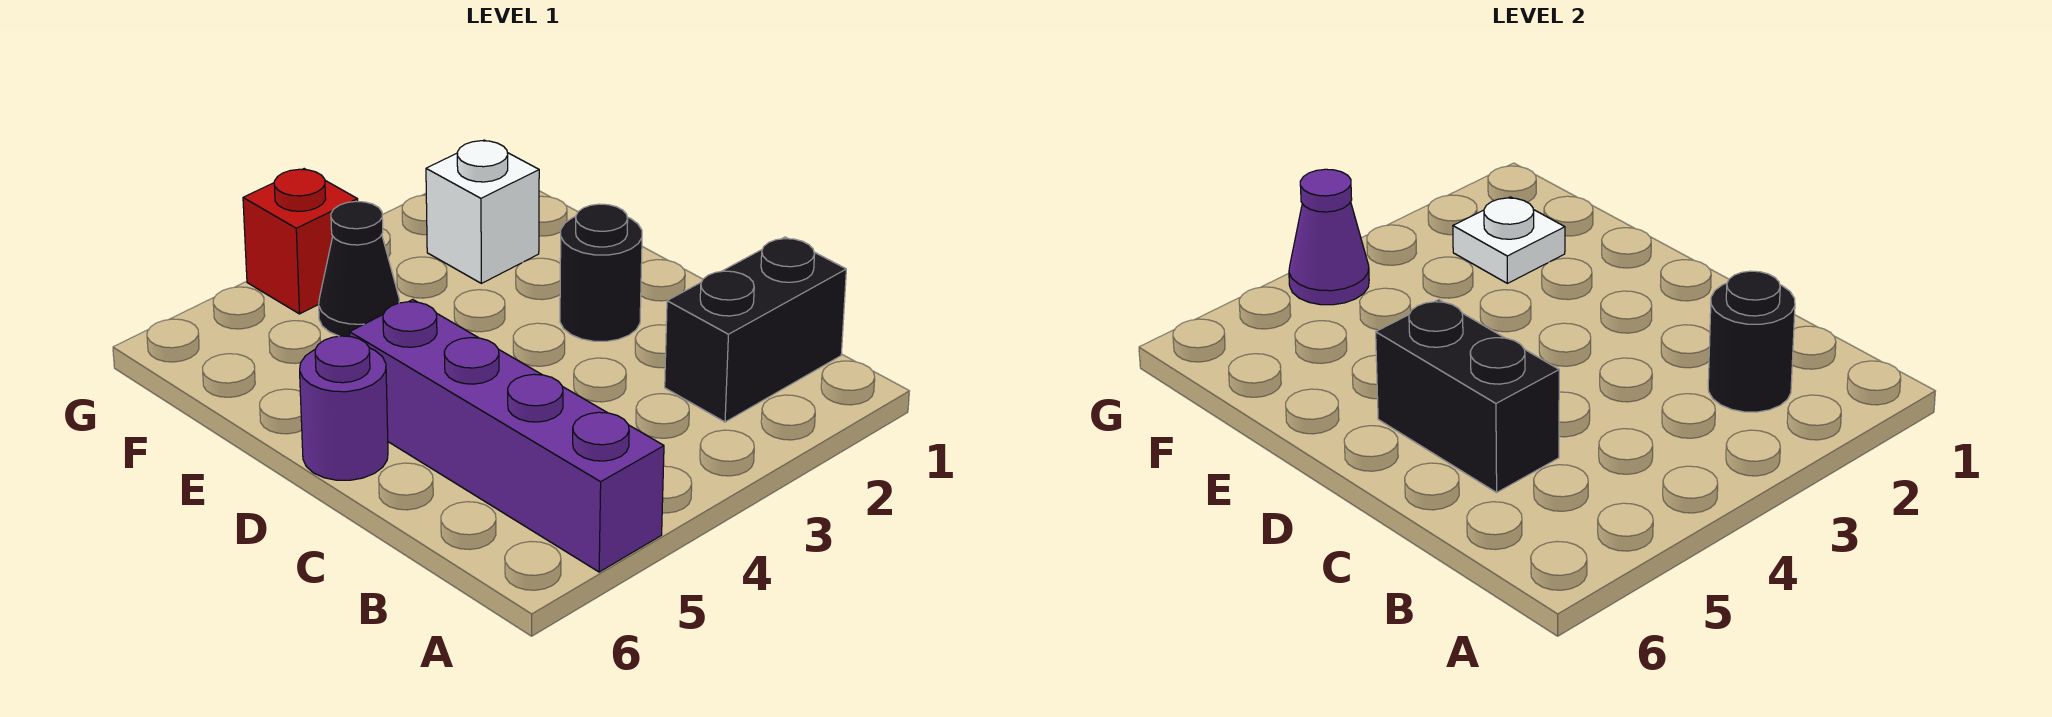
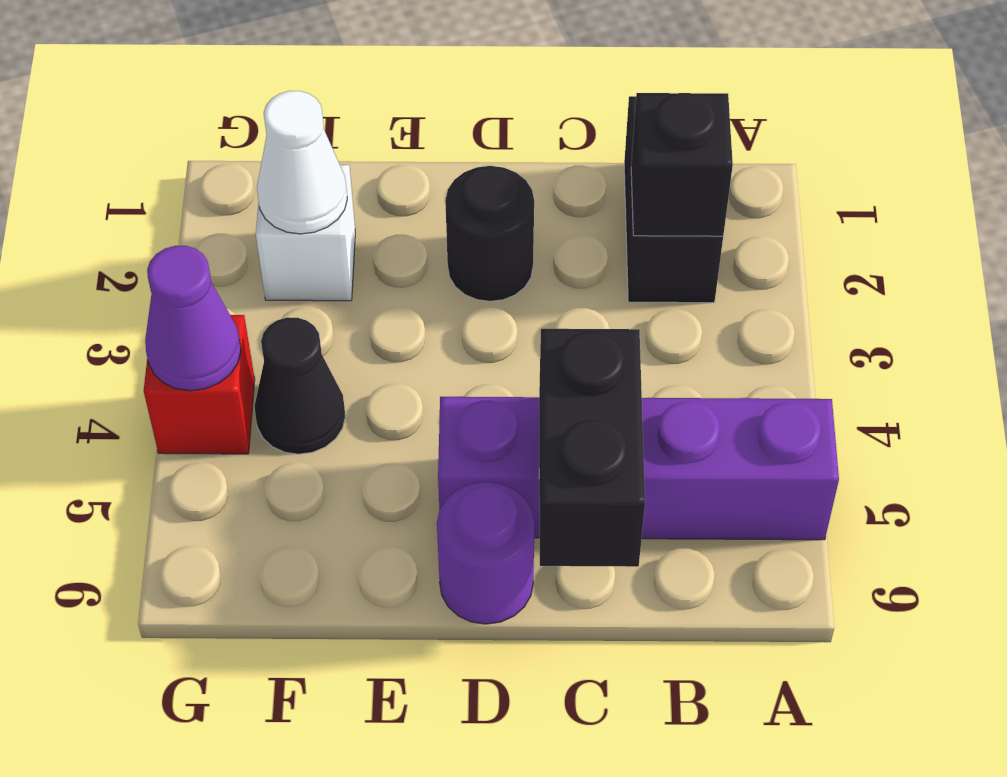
black round brick B2 level 2 -> black brick B2 level 2
black brick C5:D5 level 2 -> black brick C5:C6 level 2
white plate F2 level 2 -> white cone F2 level 2

